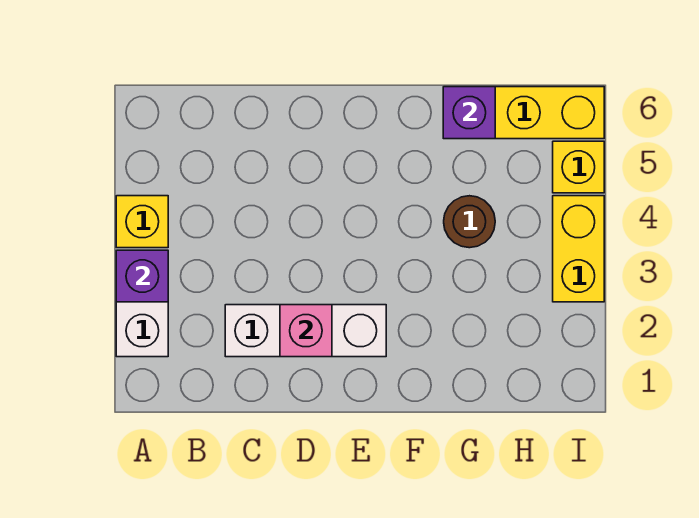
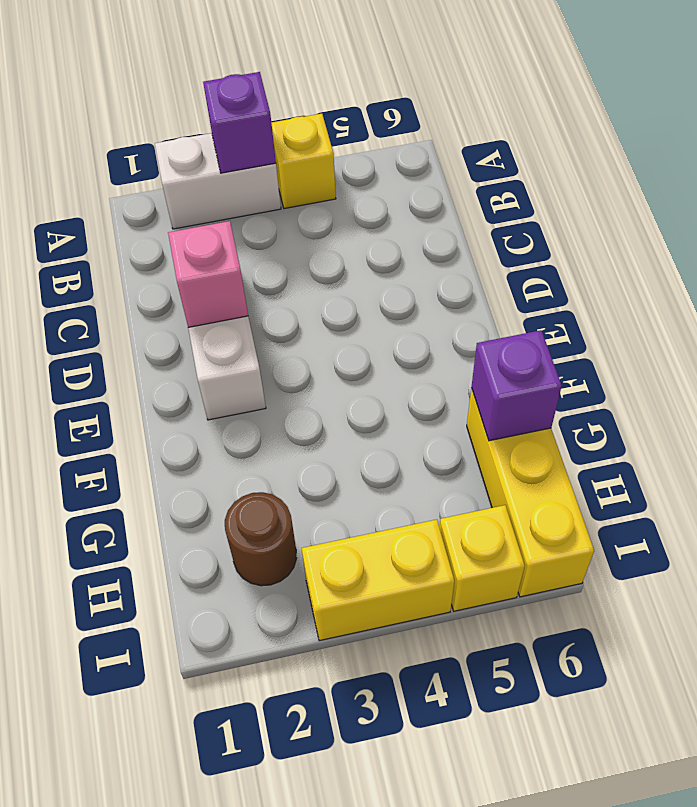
brown round brick G4 level 1 -> brown round brick H2 level 1

